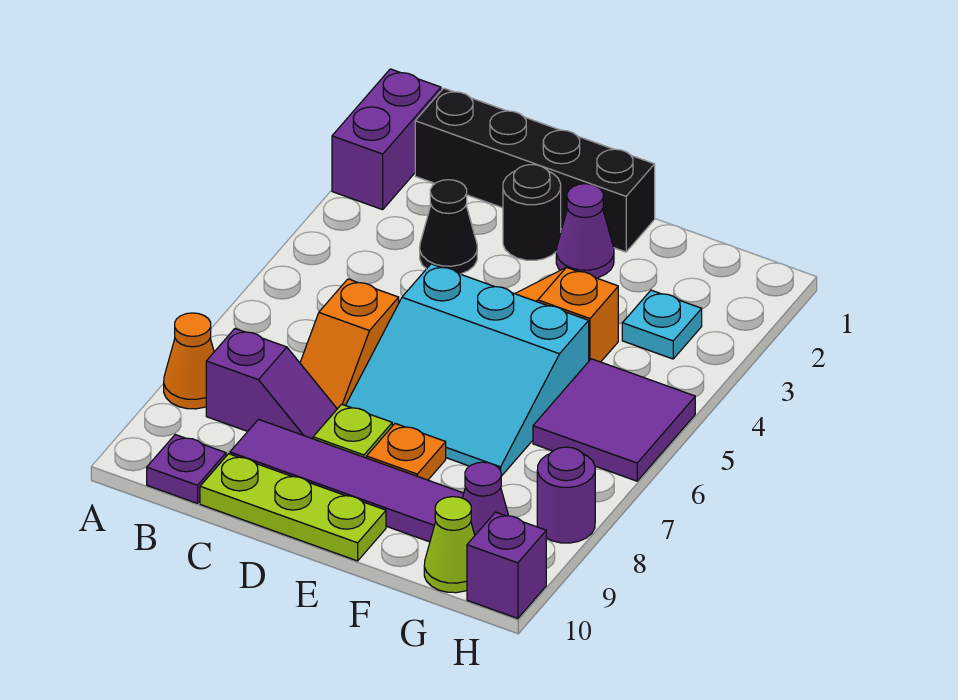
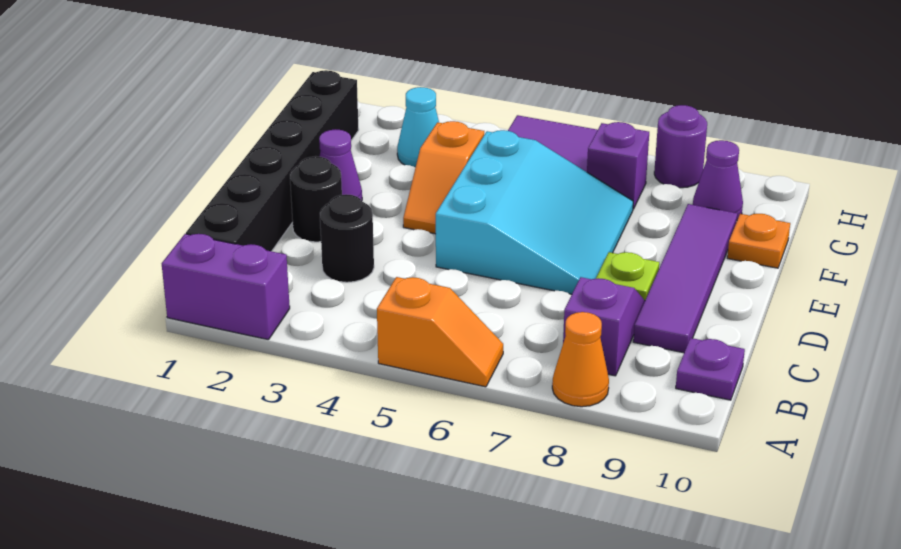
black brick B1:E1 level 1 -> black brick B1:G1 level 1
black cone C3 level 1 -> black round brick C3 level 1
orange slope C6:C7 level 1 top 6 -> orange slope A5:A6 level 1 top 5
lime plate C10:E10 level 1 -> none
orange plate E8 level 1 -> orange plate F10 level 1
cyan plate G3 level 1 -> cyan cone G3 level 1
lime cone G10 level 1 -> none
purple brick H10 level 1 -> purple brick G7 level 1

